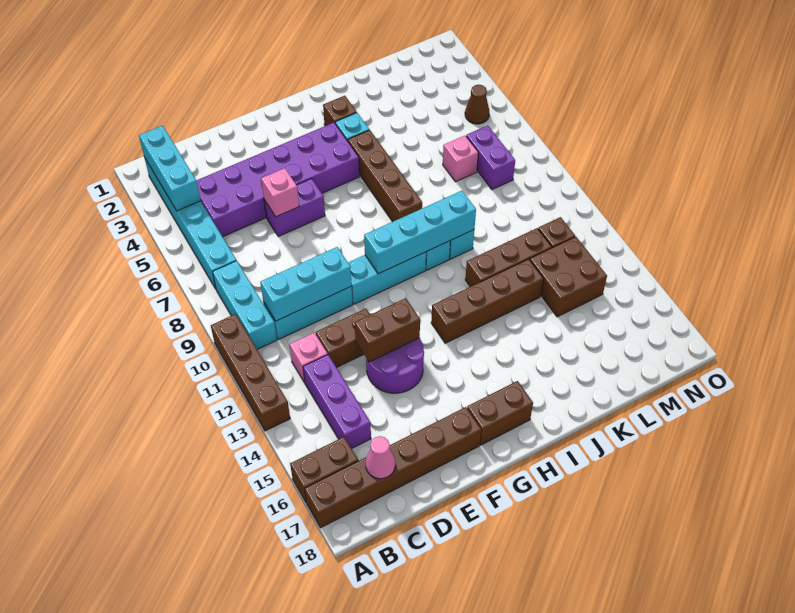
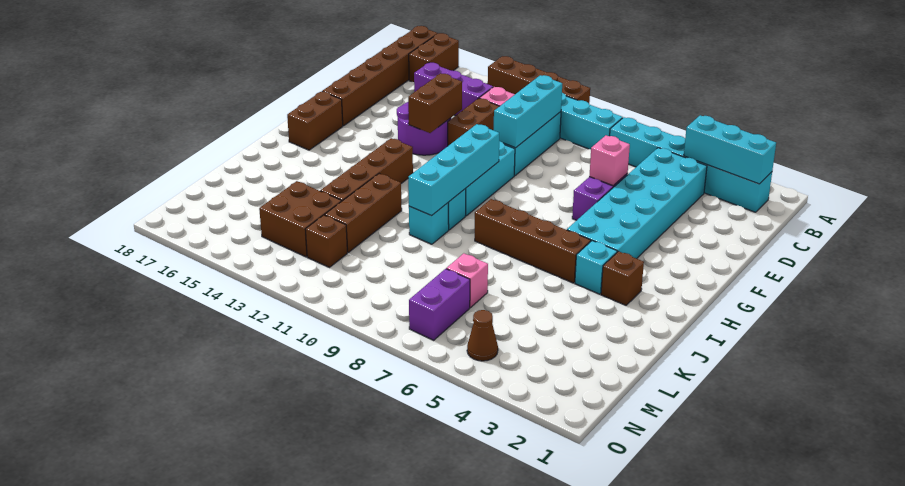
purple brick C4:H5 level 1 -> cyan brick C4:H5 level 1
pink cone C17 level 2 -> none
purple brick M7:M8 level 1 -> purple brick M7:N7 level 1

